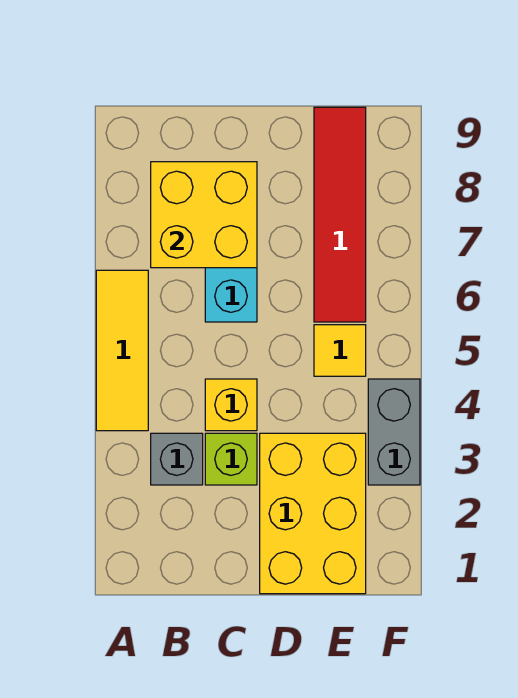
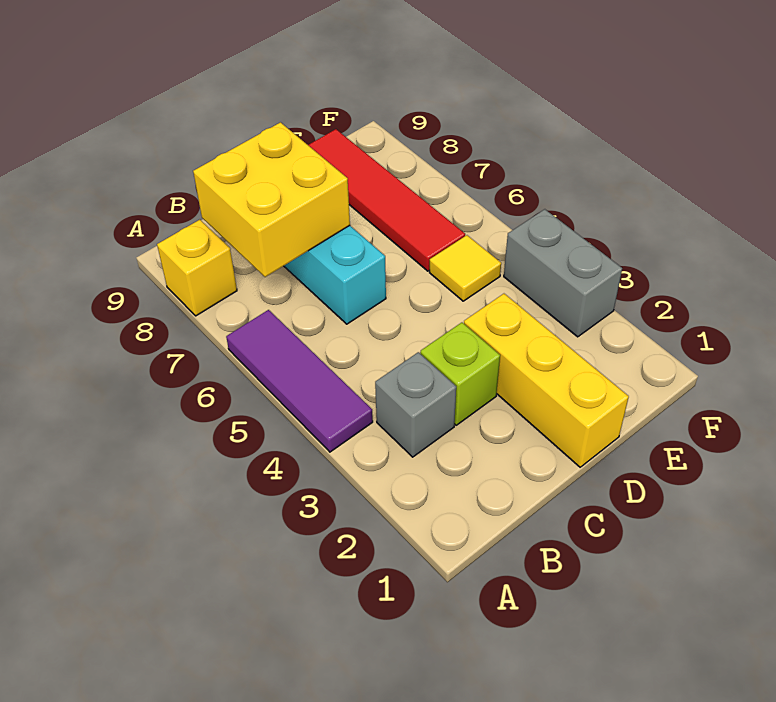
yellow tile A4:A6 level 1 -> purple tile A4:A6 level 1
yellow brick C4 level 1 -> yellow brick A8 level 1
yellow brick D1:E3 level 1 -> yellow brick D1:D3 level 1

